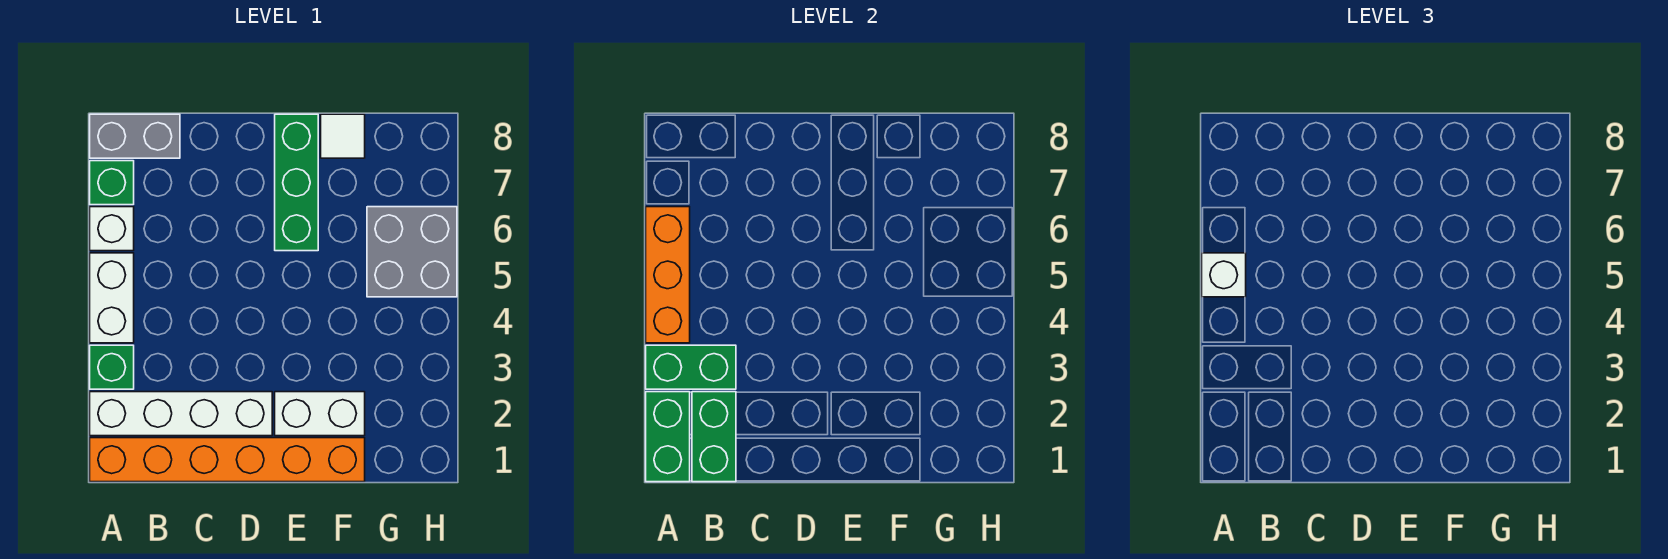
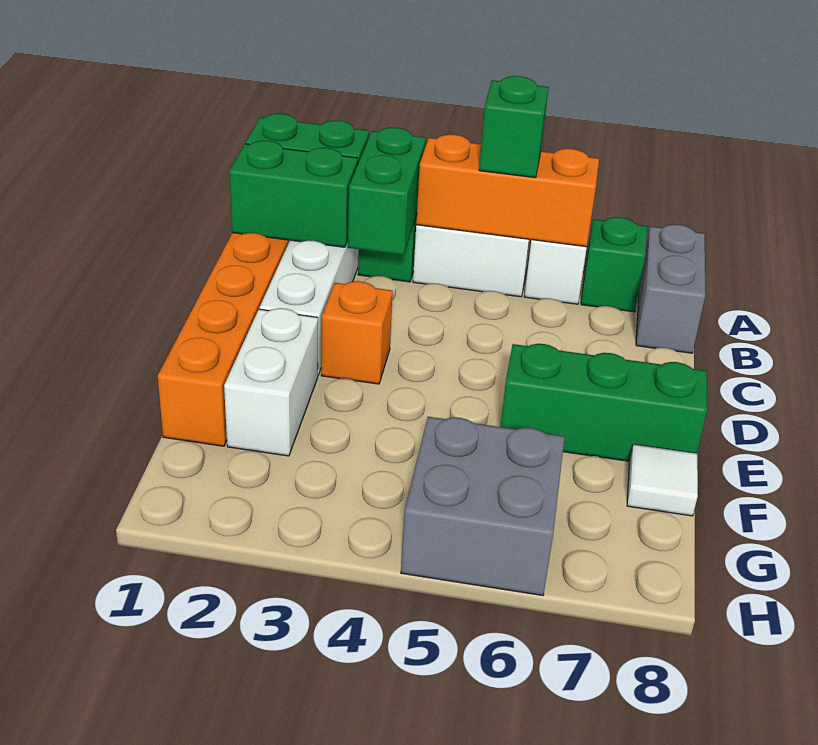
white brick A5 level 3 -> green brick A5 level 3
none -> orange brick D3 level 1

